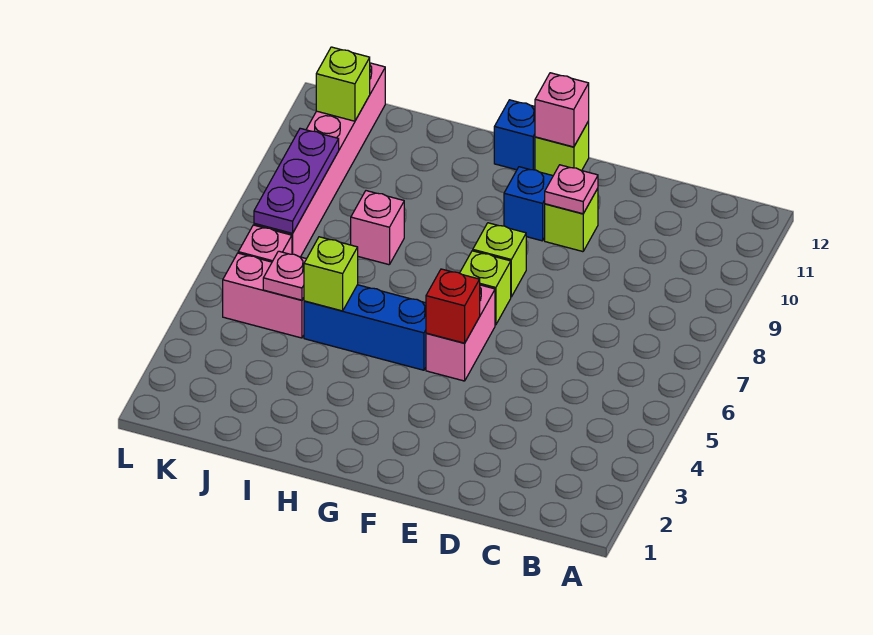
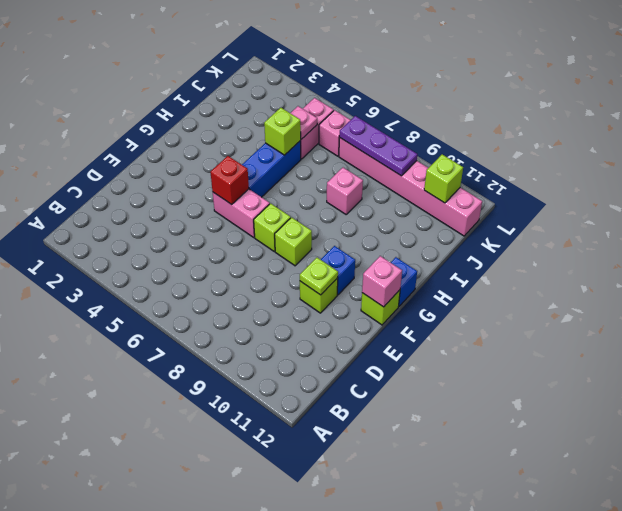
pink plate E10 level 2 -> lime plate E10 level 2

